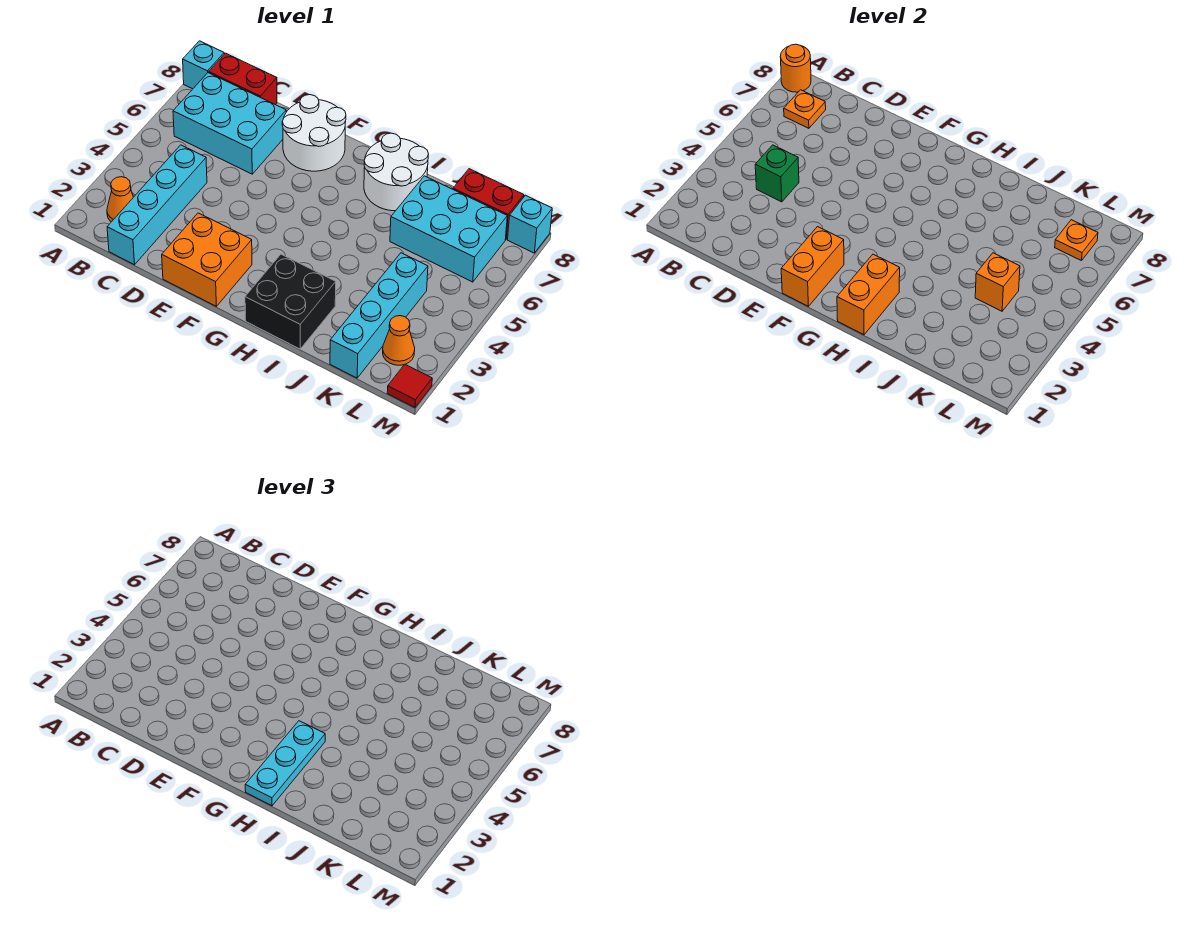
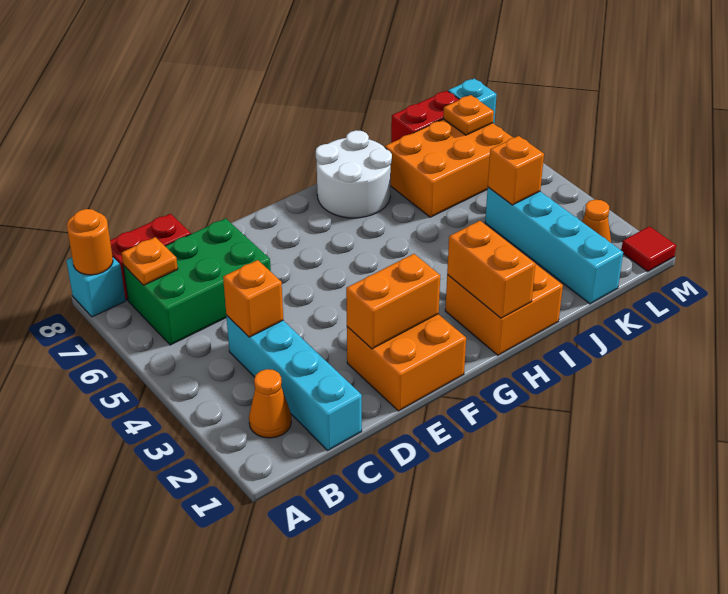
cyan brick B6:D7 level 1 -> green brick B6:D7 level 1
green brick C4 level 2 -> orange brick C4 level 2
white round brick E7:F8 level 1 -> none
orange brick F1:F2 level 2 -> orange brick E2:F2 level 2
black brick H1:I2 level 1 -> orange brick H1:I2 level 1
cyan plate H1:H3 level 3 -> none
cyan brick J6:L7 level 1 -> orange brick J6:L7 level 1

